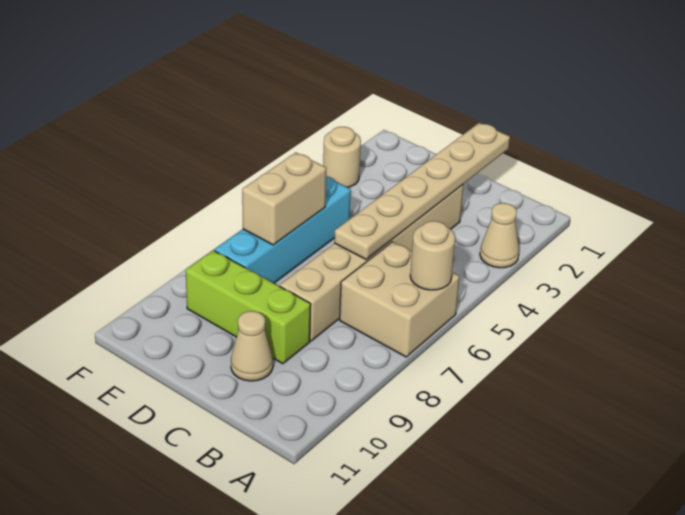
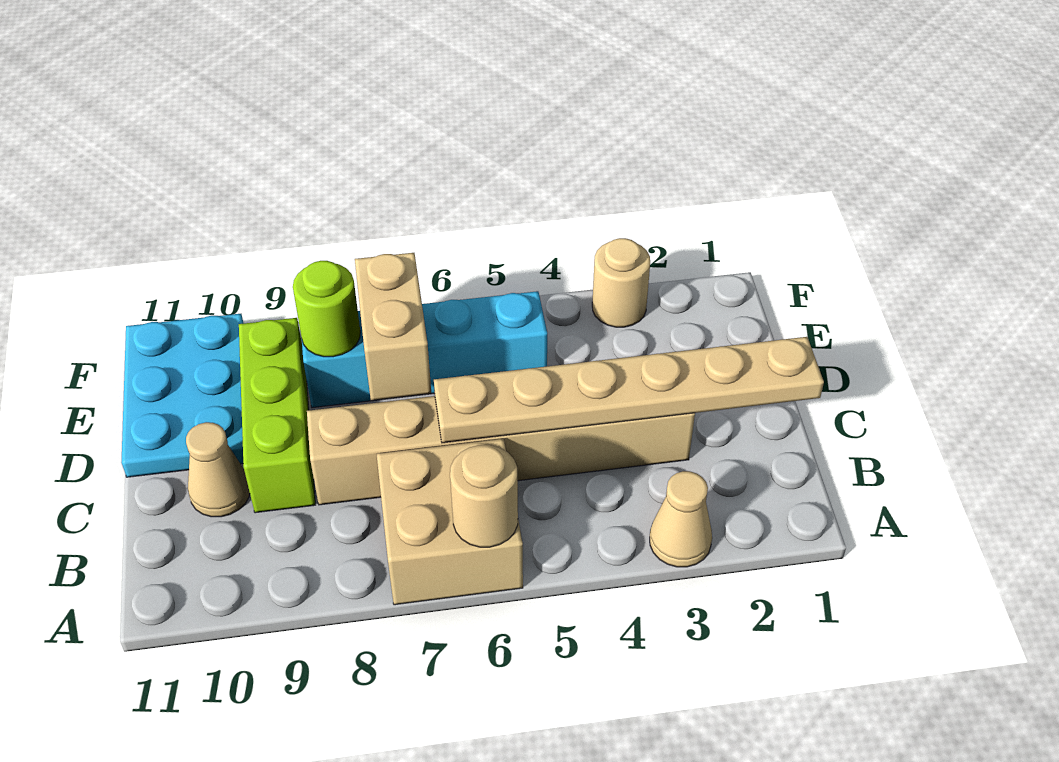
none -> cyan plate D10:F11 level 1
tan brick E6:E7 level 2 -> tan brick D7:E7 level 2
none -> lime round brick E8 level 2

